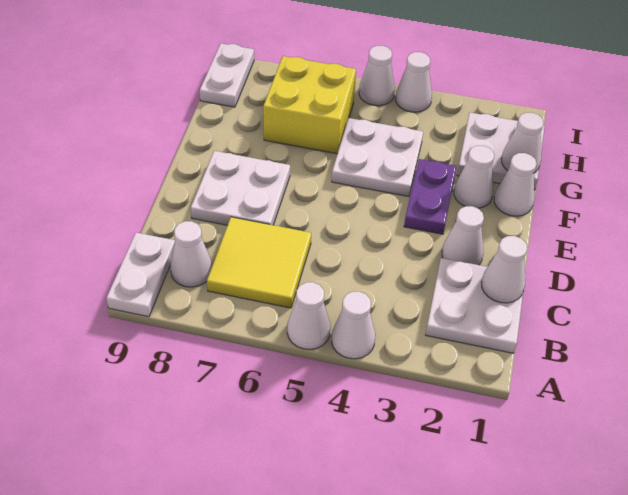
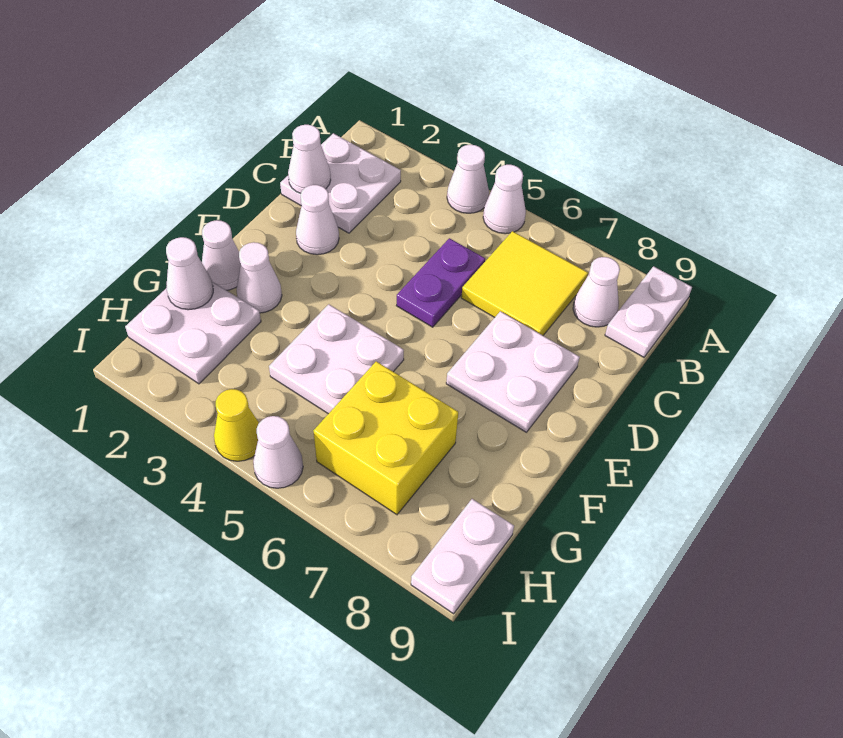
purple plate E3:F3 level 1 -> purple plate C5:D5 level 1
white cone I4 level 1 -> yellow cone I4 level 1

